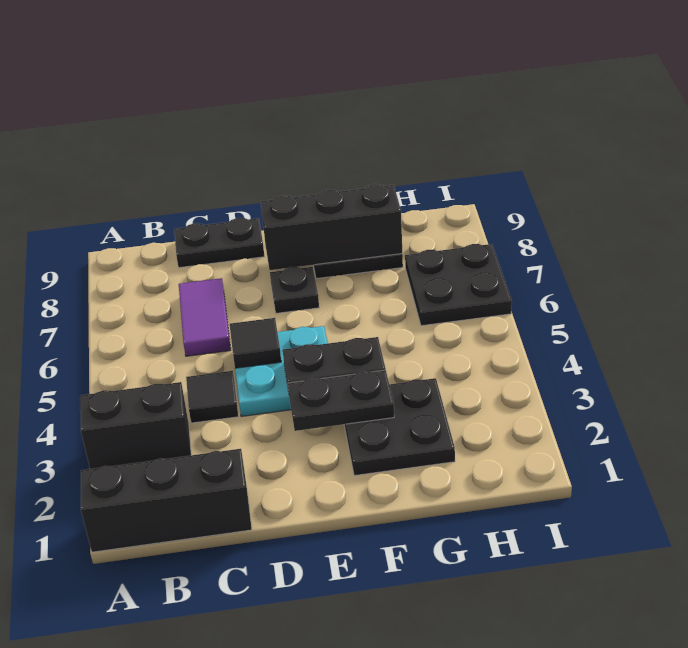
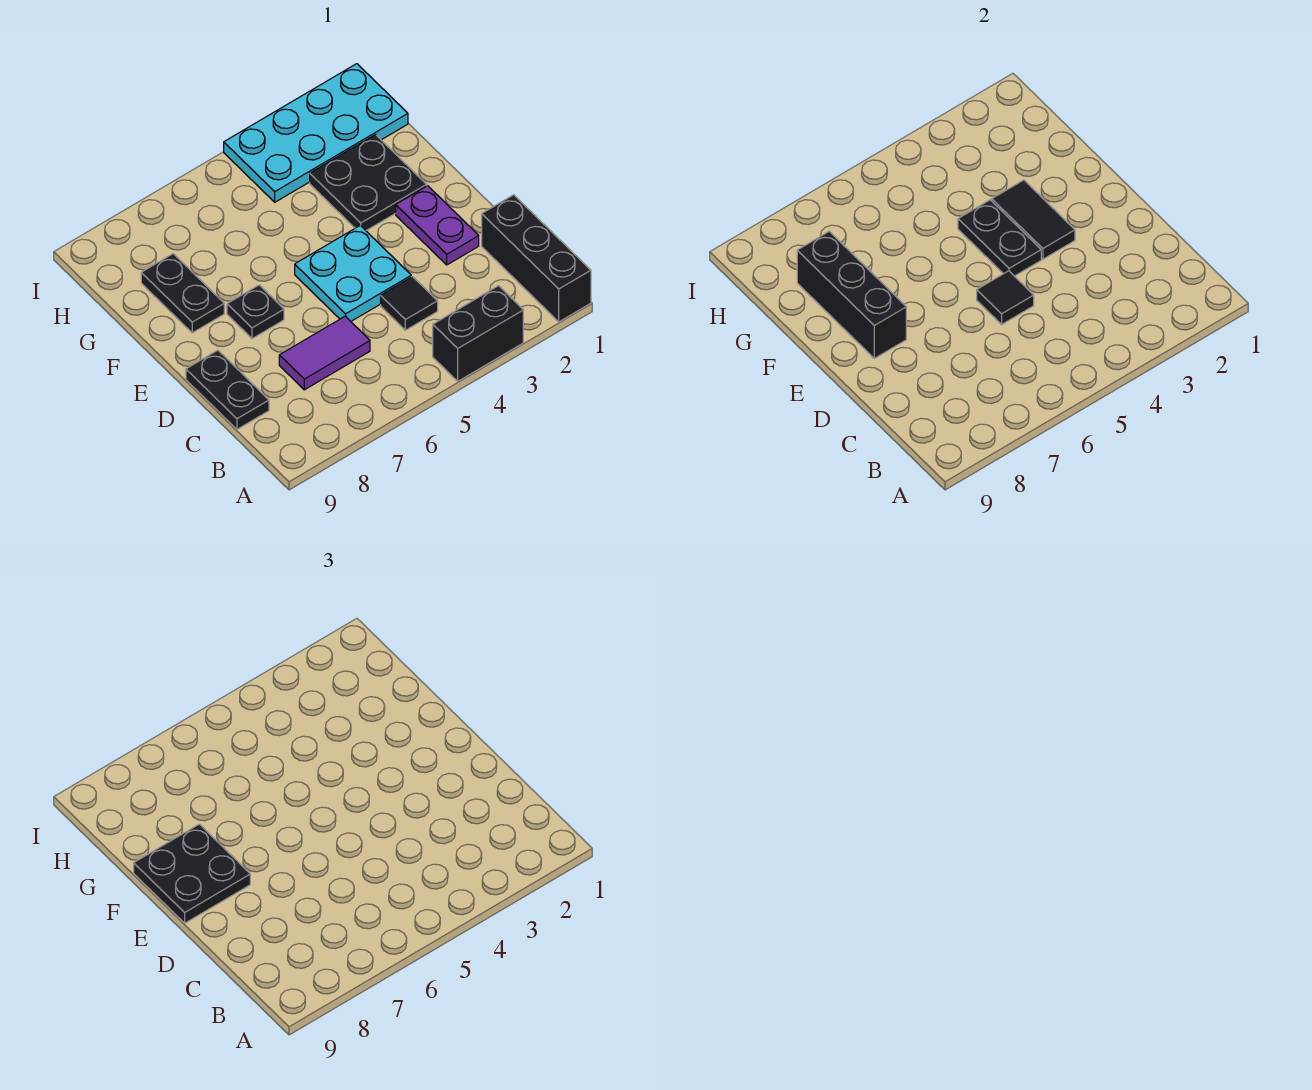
black brick A3:B3 level 1 -> black brick A3:A4 level 1
none -> purple plate D2:E2 level 1
black plate E3:F3 level 2 -> black tile E3:F3 level 2
none -> cyan plate H1:I4 level 1
black plate H6:I7 level 1 -> black plate E8:F9 level 3

